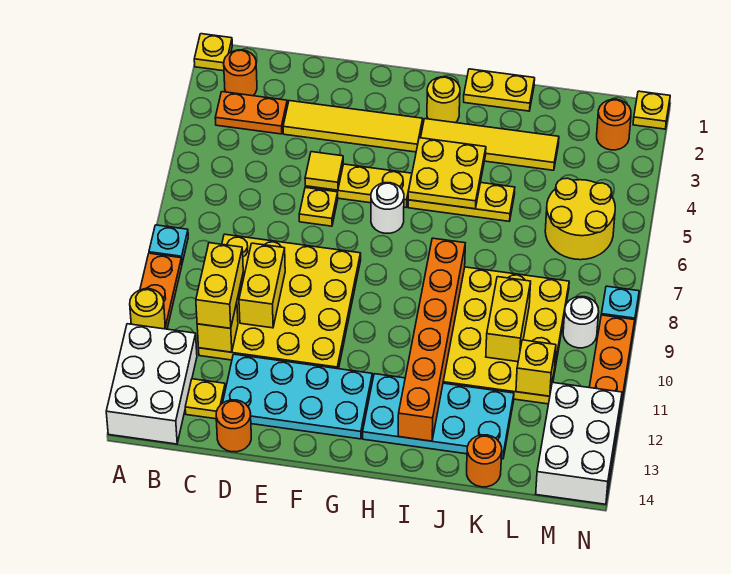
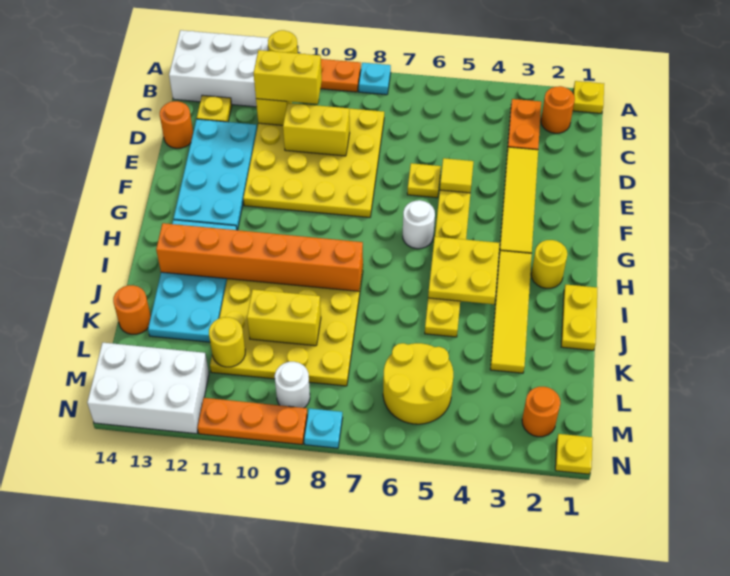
yellow brick L11 level 2 -> yellow round brick L11 level 2

